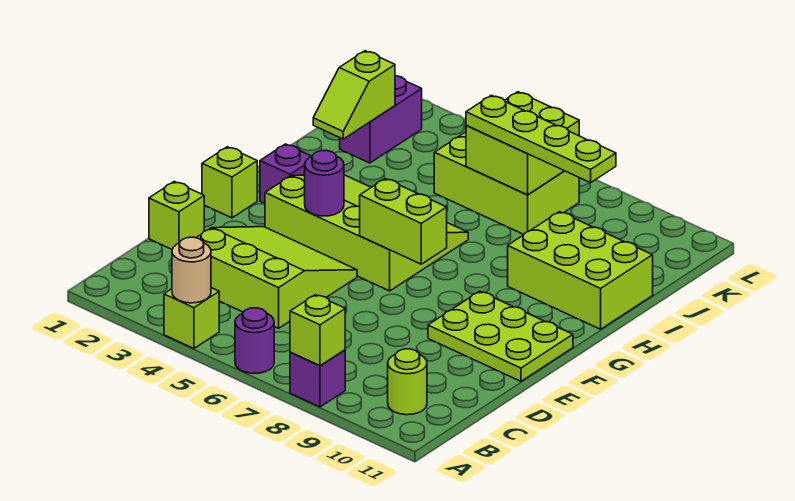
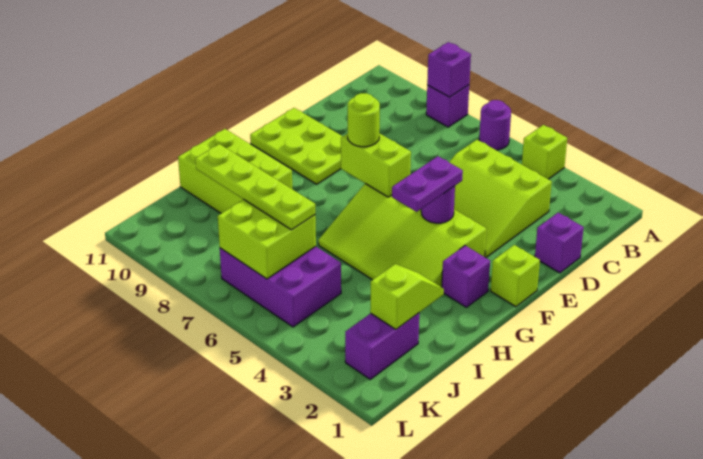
tan round brick A4 level 2 -> none
lime brick A8 level 2 -> purple brick A8 level 2
lime round brick B10 level 1 -> lime round brick F7 level 3
lime brick D1 level 1 -> purple brick D1 level 1
none -> purple plate F4:G4 level 3
lime brick J5:K7 level 1 -> purple brick J5:K7 level 1

